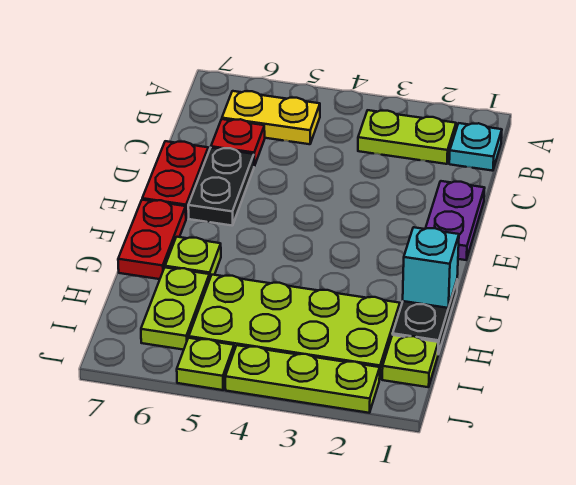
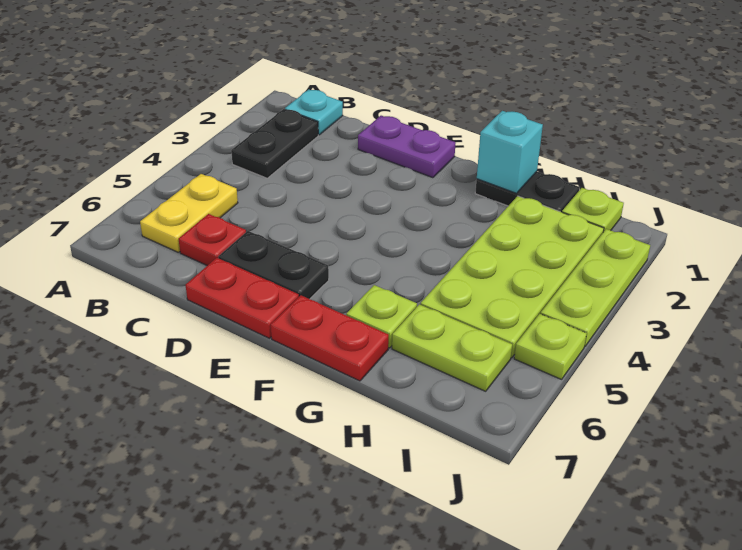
lime plate B2:B3 level 1 -> black plate B2:B3 level 1

